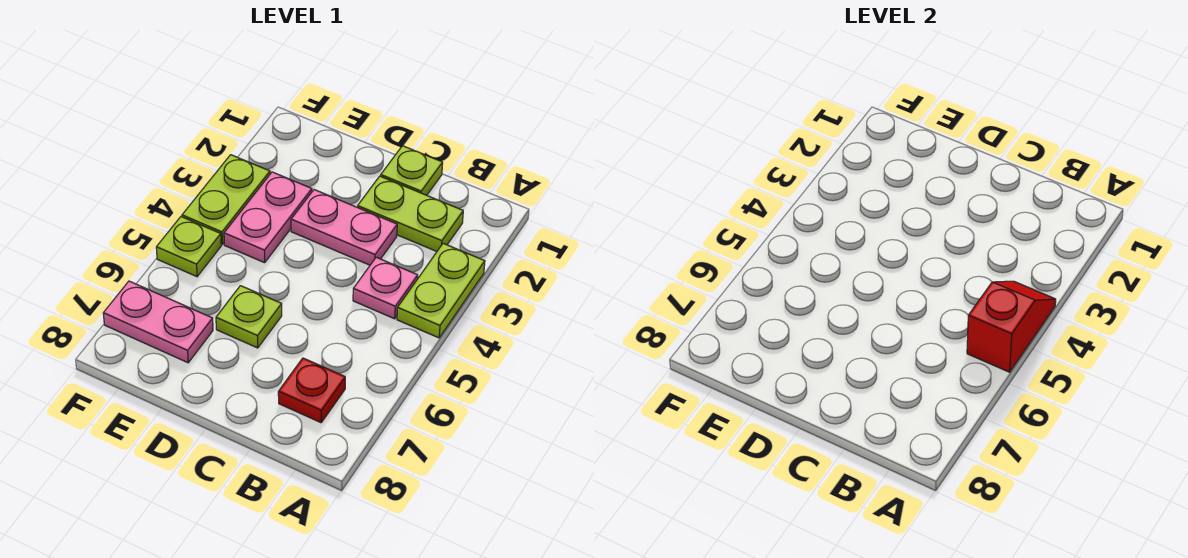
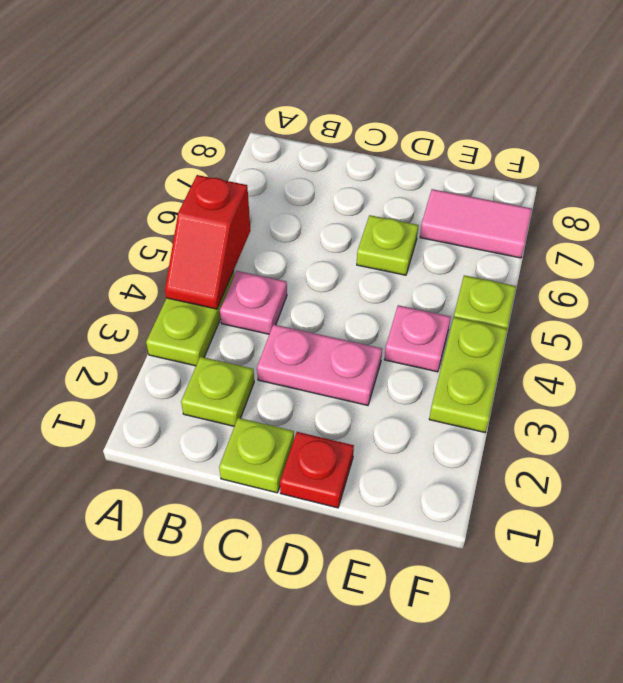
lime plate B2:C2 level 1 -> lime plate B2 level 1
red plate B7 level 1 -> red plate D1 level 1
pink plate E3:E4 level 1 -> pink plate E4 level 1
pink plate E7:F7 level 1 -> pink tile E7:F7 level 1

